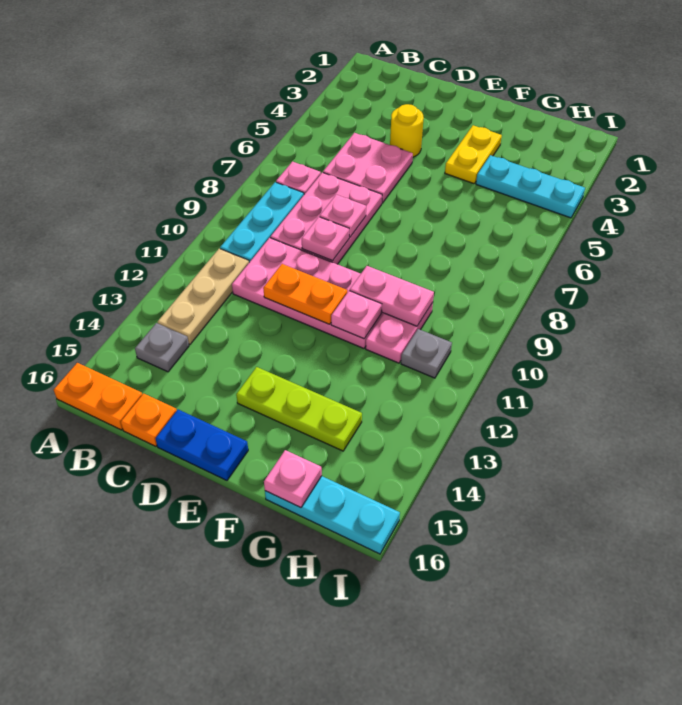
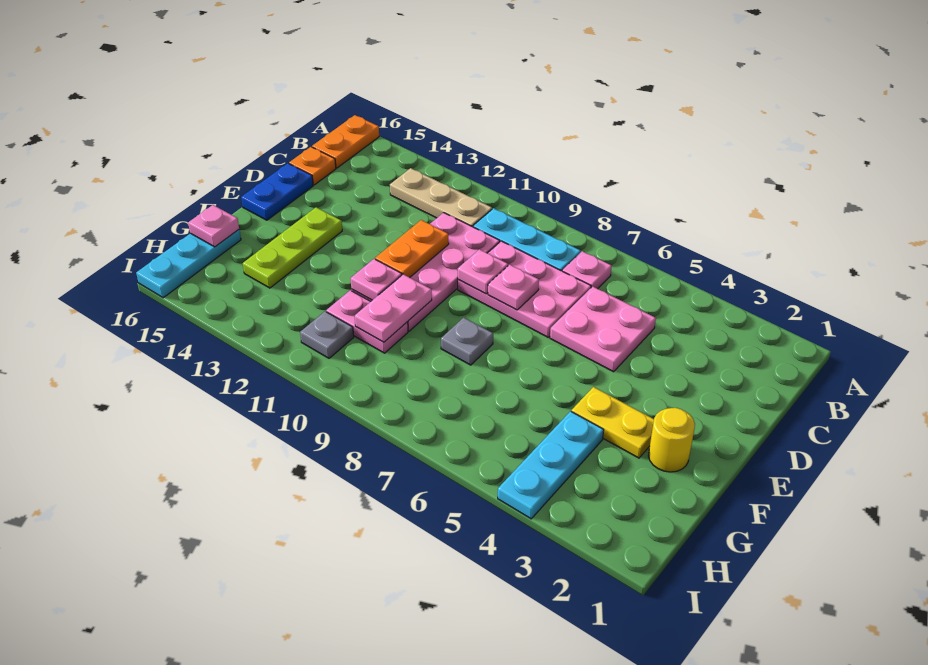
grey plate B14 level 1 -> grey plate F8 level 1
yellow round brick D4 level 1 -> yellow round brick F2 level 1

